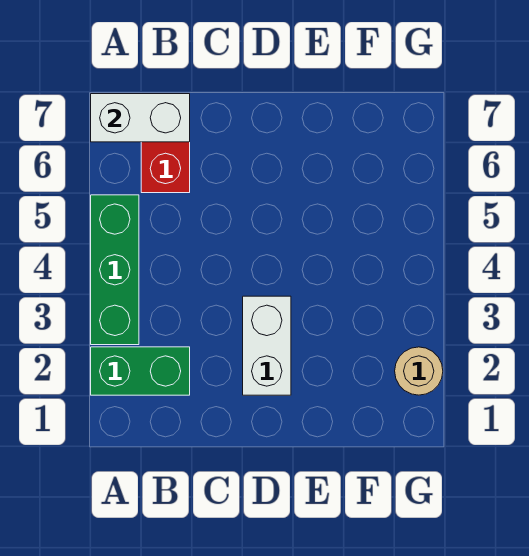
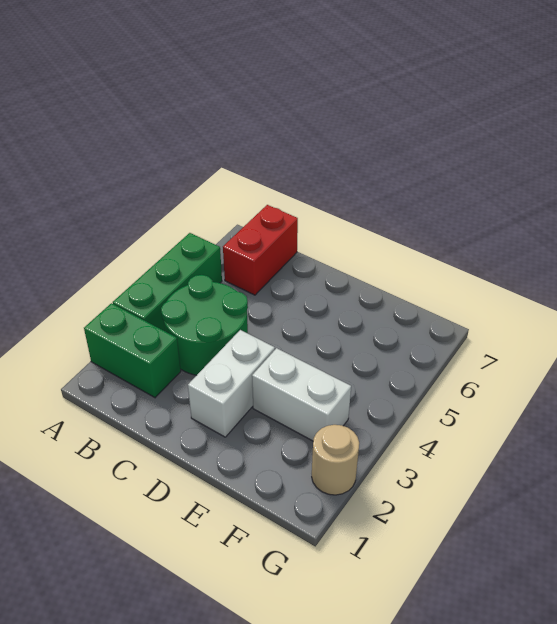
white brick A7:B7 level 2 -> white brick E3:F3 level 1
none -> green round brick B3:C4 level 1

